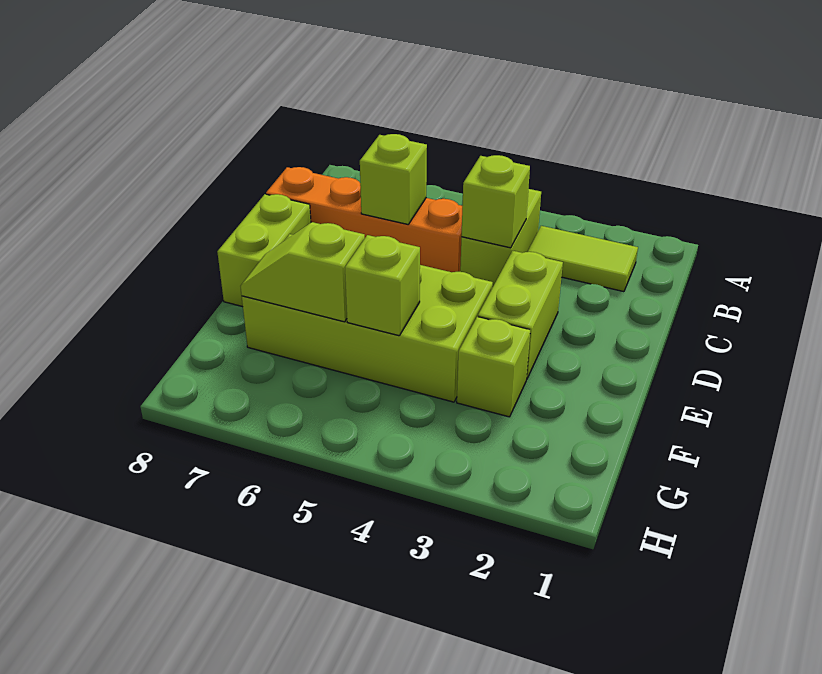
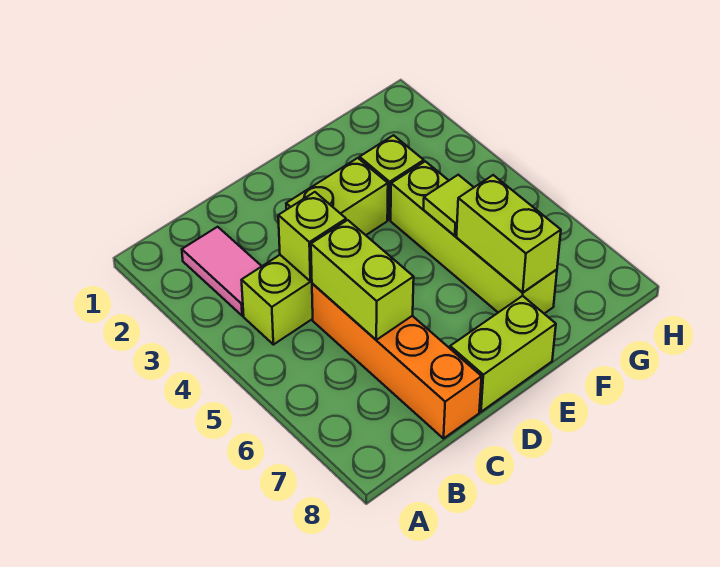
lime tile B2:B3 level 1 -> pink tile B2:B3 level 1
lime brick C6 level 2 -> lime brick C5:C6 level 2
lime brick E4:F7 level 1 -> lime brick F4:F7 level 1
lime brick F5 level 2 -> lime tile F5 level 2
lime slope F6:F7 level 2 top 6 -> lime brick F6:F7 level 2

